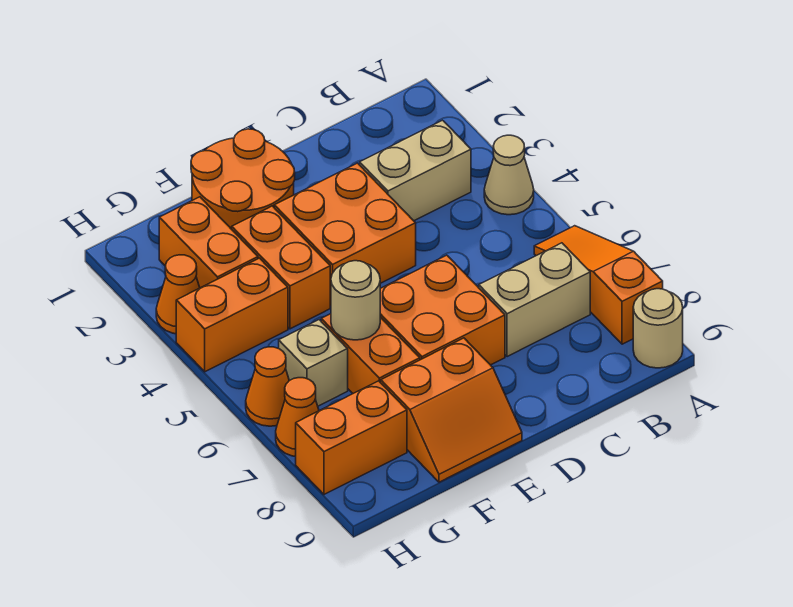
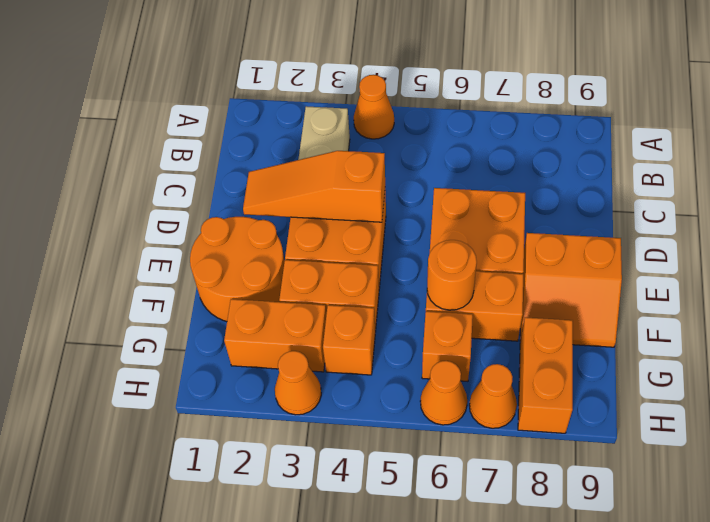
tan cone A4 level 1 -> orange cone A4 level 1
orange slope A6:A8 level 1 top 8 -> orange slope D2:D4 level 2 top 4
tan round brick A9 level 1 -> none
tan brick B7:C7 level 1 -> none
orange slope E8:F9 level 1 top 8 -> orange slope E8:F9 level 1 top E
tan round brick F6 level 2 -> orange round brick F6 level 2
orange brick G4:H4 level 1 -> orange brick G4 level 1
tan brick G6 level 1 -> orange brick G6 level 1

